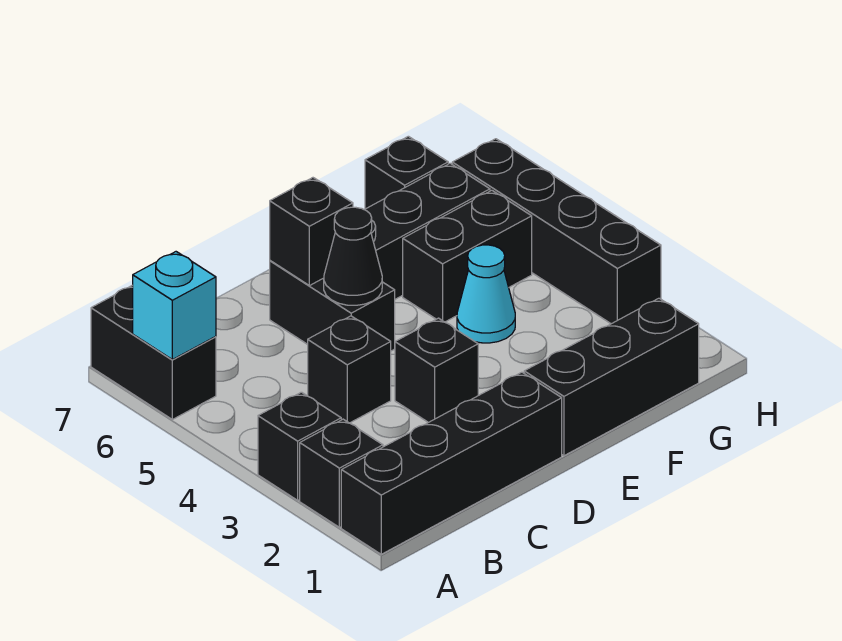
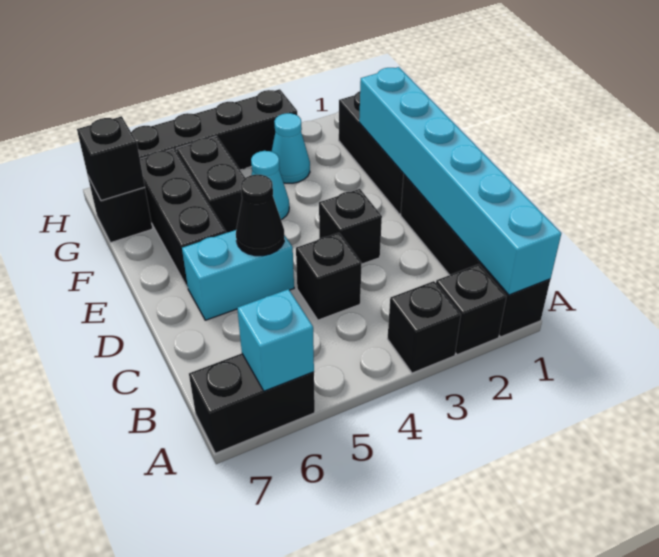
none -> cyan brick A1:F1 level 2
black brick D5:D6 level 1 -> cyan brick D5:D6 level 1
black brick D6 level 2 -> black brick G7 level 2
none -> cyan cone G3 level 1

